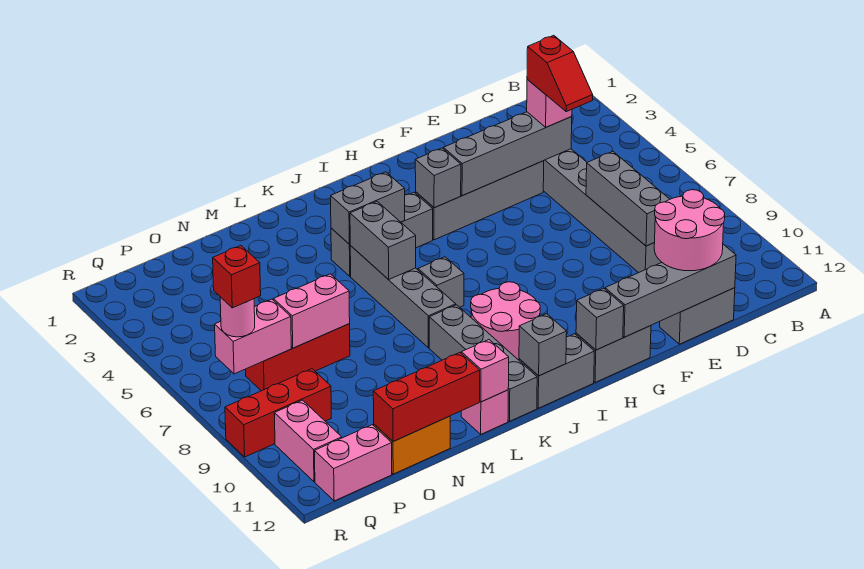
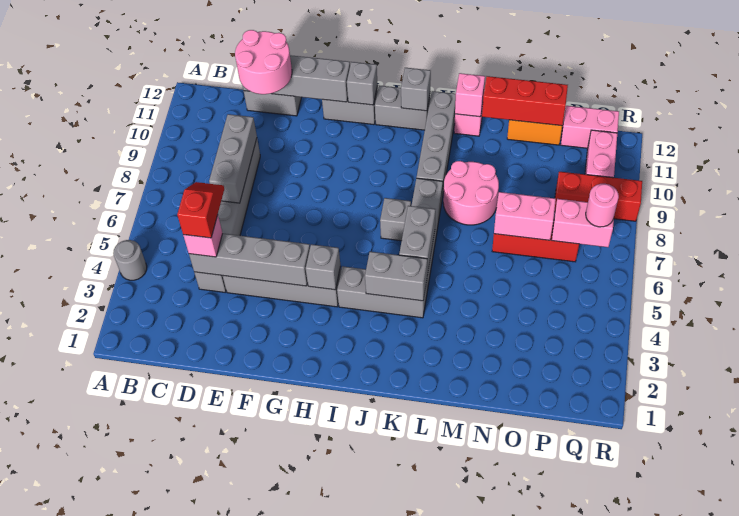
none -> grey round brick A4 level 1
pink round brick I9:J10 level 1 -> pink round brick L8:M9 level 1
red brick Q7 level 4 -> none

